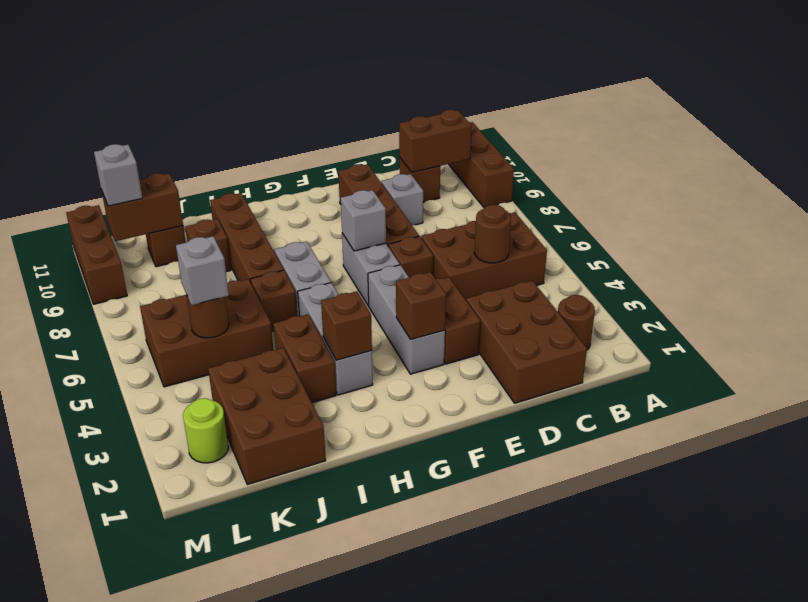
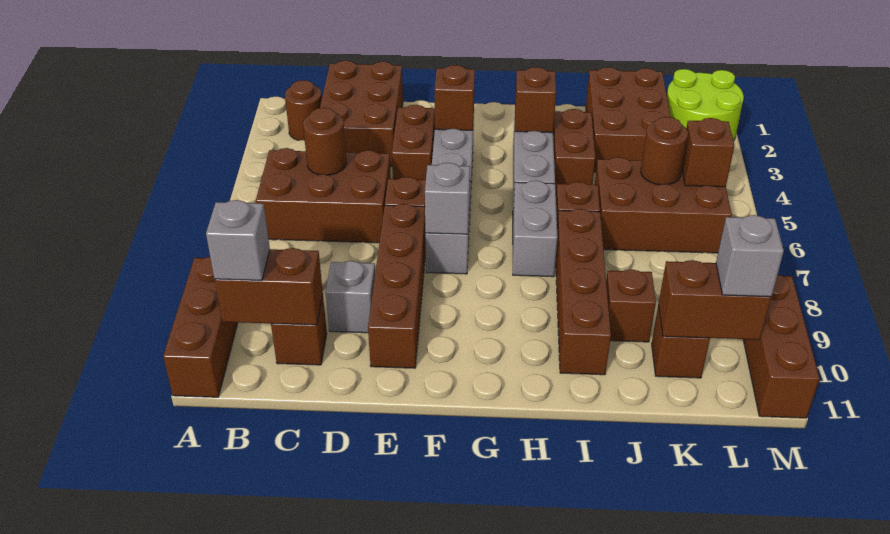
grey brick K5 level 3 -> grey brick B10 level 3
lime round brick L2 level 1 -> lime round brick L1:M2 level 1
none -> brown brick L5 level 2

